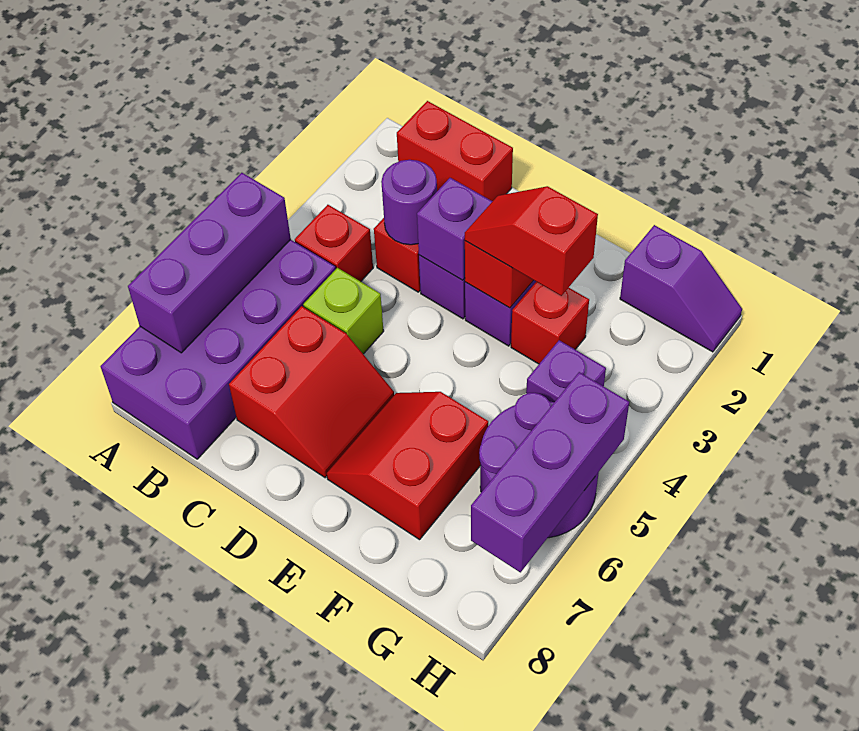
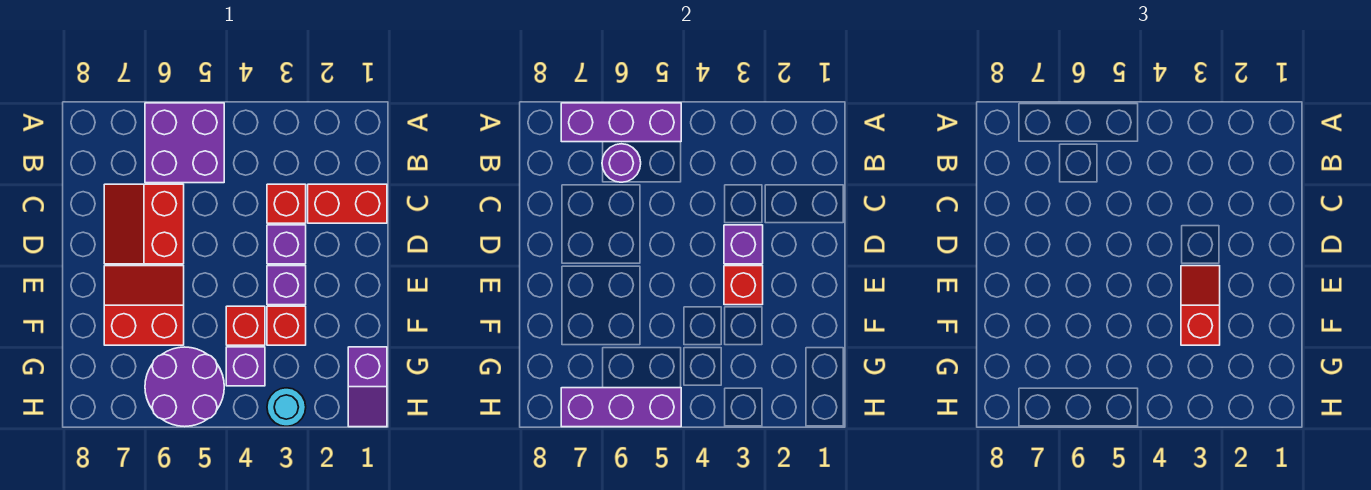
purple brick A5:B8 level 1 -> purple brick A5:B6 level 1
red brick B1:C1 level 1 -> red brick C1:C2 level 1
red brick B4 level 1 -> red brick F4 level 1
purple round brick C3 level 2 -> purple round brick B6 level 2
lime brick C5 level 1 -> none
red slope C6:D7 level 1 top C -> red slope C6:D7 level 1 top 6
none -> cyan round brick H3 level 1

